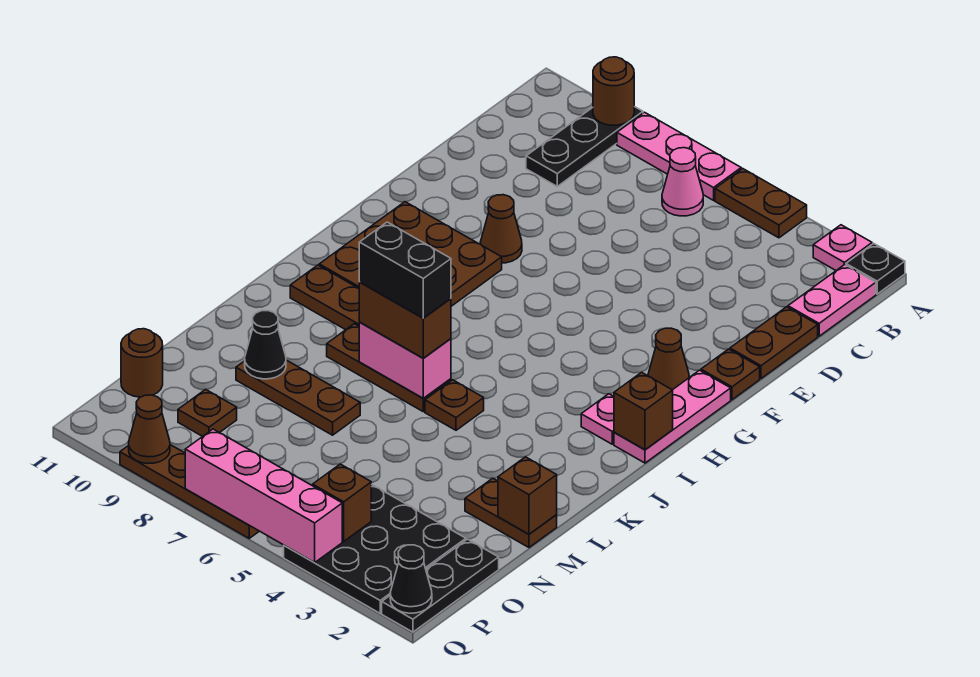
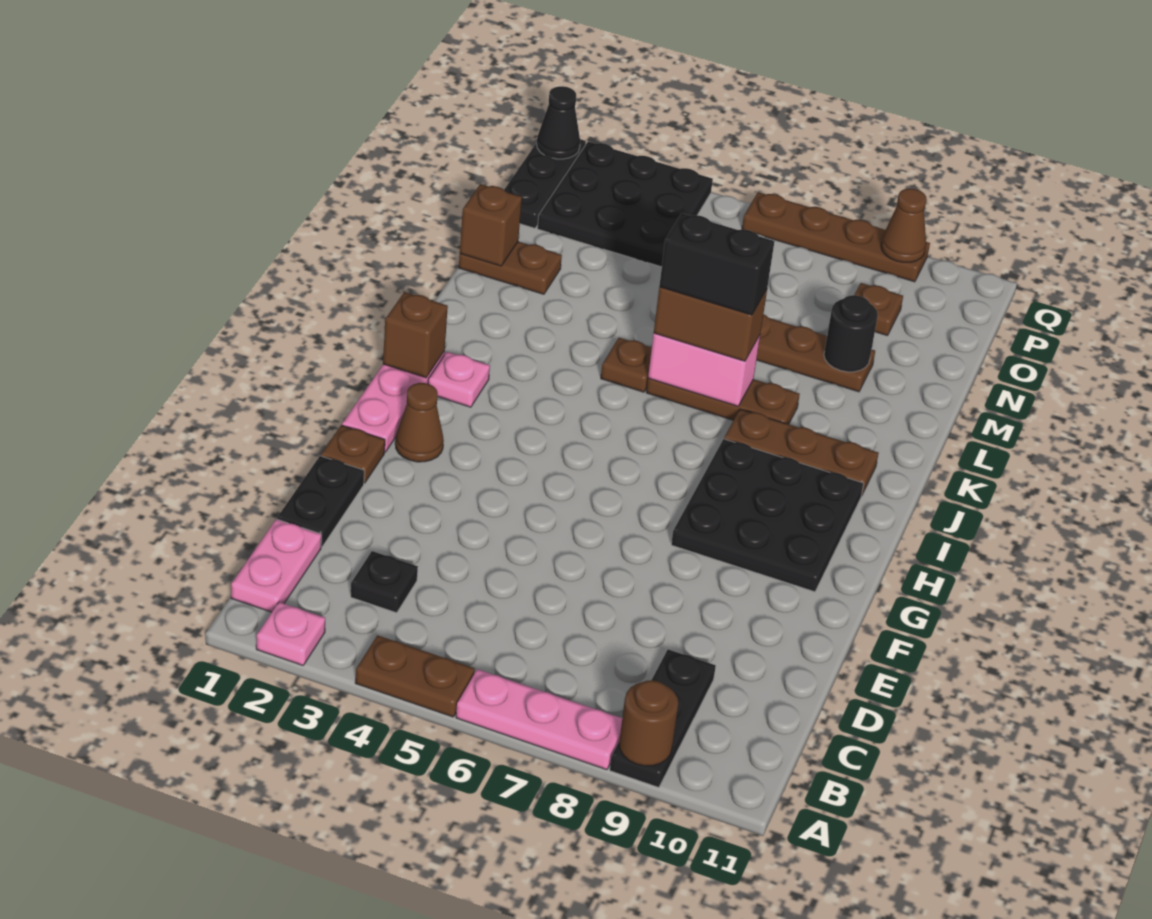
black plate A1 level 1 -> black plate C3 level 1
pink cone B6 level 1 -> none
brown plate D1:E1 level 1 -> black plate D1:E1 level 1
brown cone F8 level 1 -> none
brown plate G8:I10 level 1 -> black plate G8:I10 level 1
black cone M9 level 2 -> black round brick M9 level 2
brown round brick O11 level 1 -> none
brown brick P4 level 2 -> none
pink brick Q4:Q7 level 2 -> none

